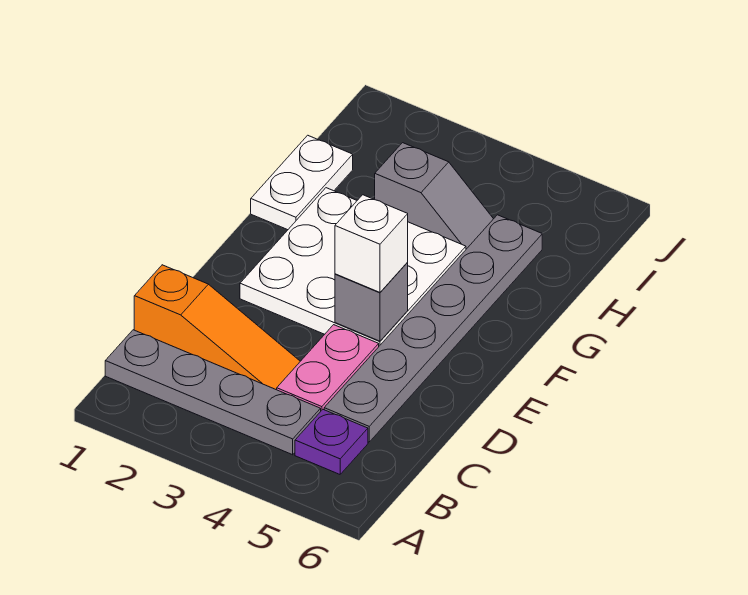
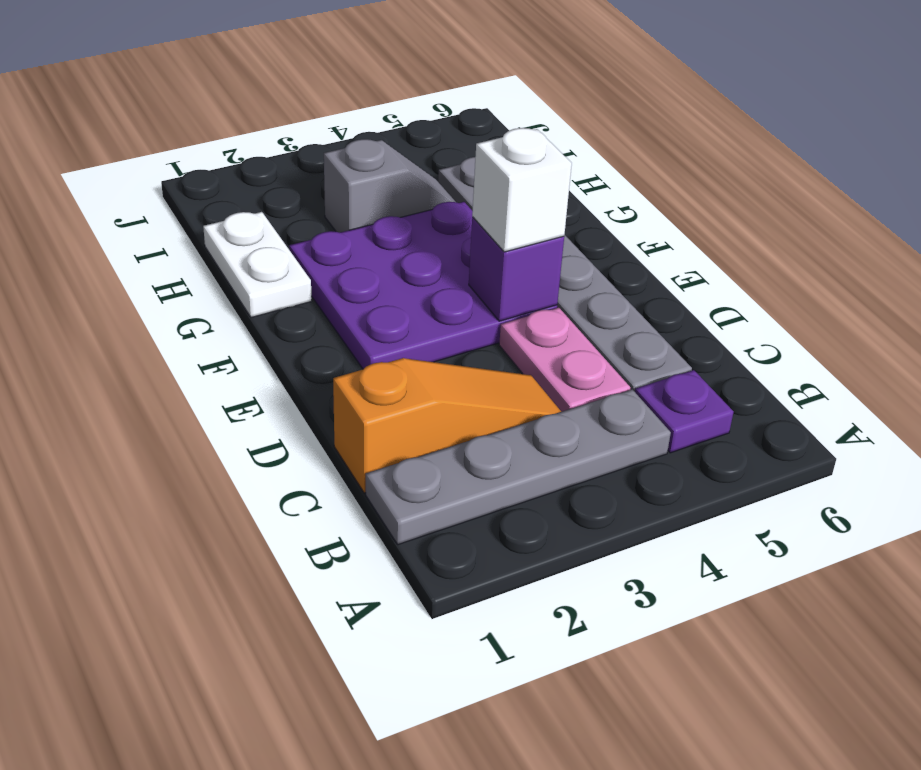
white plate E2:G4 level 1 -> purple plate E2:G4 level 1
grey brick E4 level 2 -> purple brick E4 level 2

